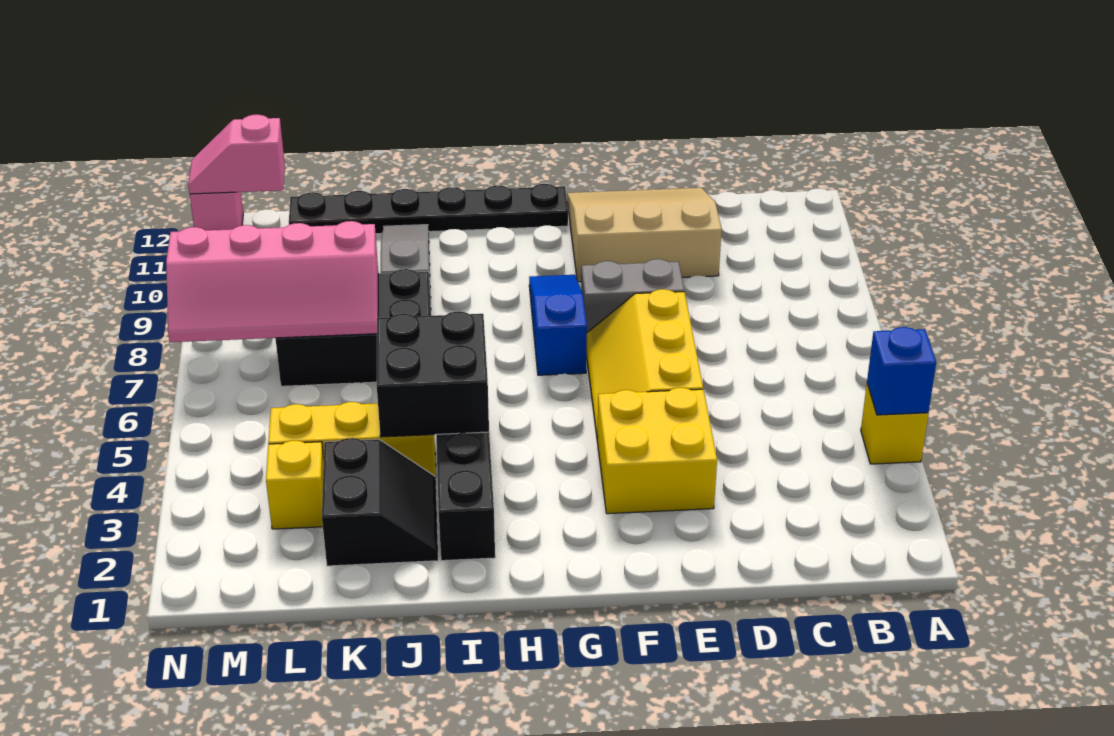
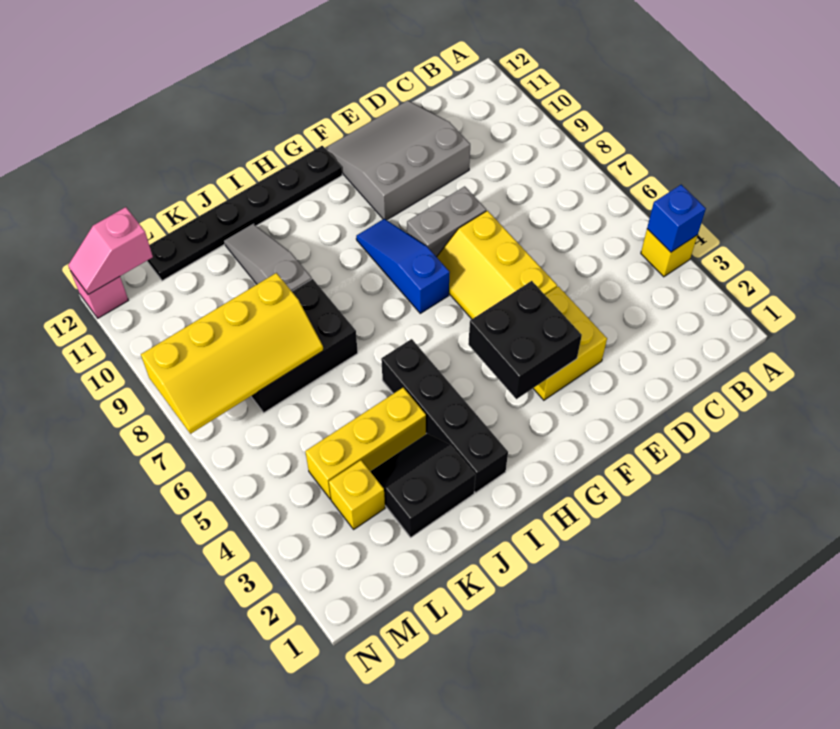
tan slope D10:F12 level 1 top 10 -> grey slope D10:F12 level 1 top 10
black brick I4:J5 level 2 -> black brick F3:G4 level 2
black slope J2:K3 level 1 top K -> black slope J2:K3 level 1 top 2
pink slope K7:N8 level 2 top 8 -> yellow slope K7:N8 level 2 top 8

